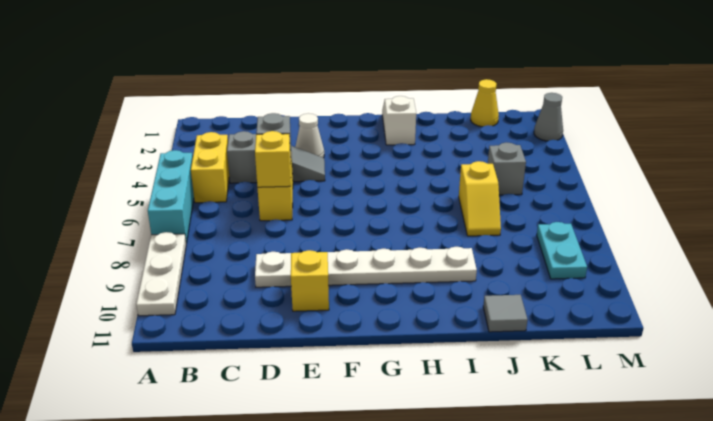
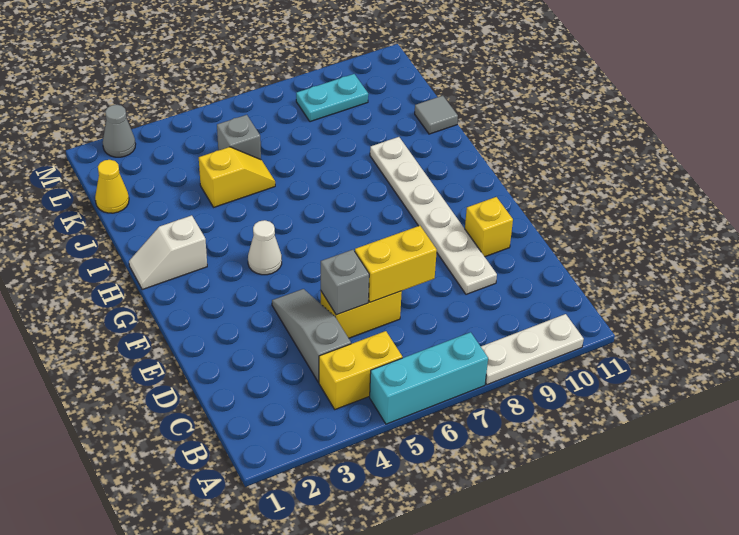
yellow brick D6 level 2 -> yellow brick D6:D7 level 2
white cone E3 level 1 -> white cone G4 level 1
yellow slope J6:J7 level 1 top 6 -> yellow slope J4:J5 level 1 top 4

